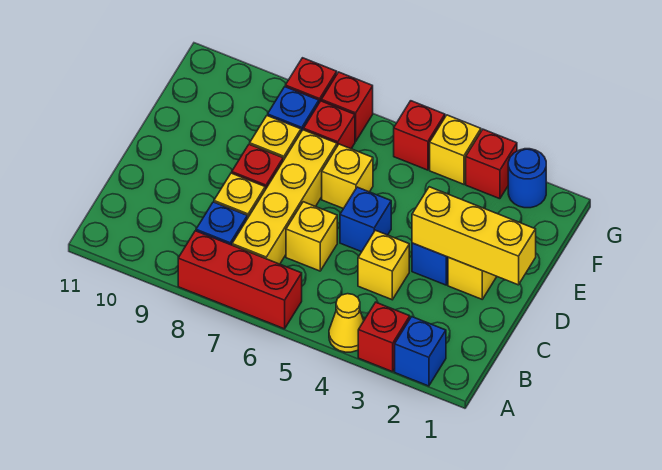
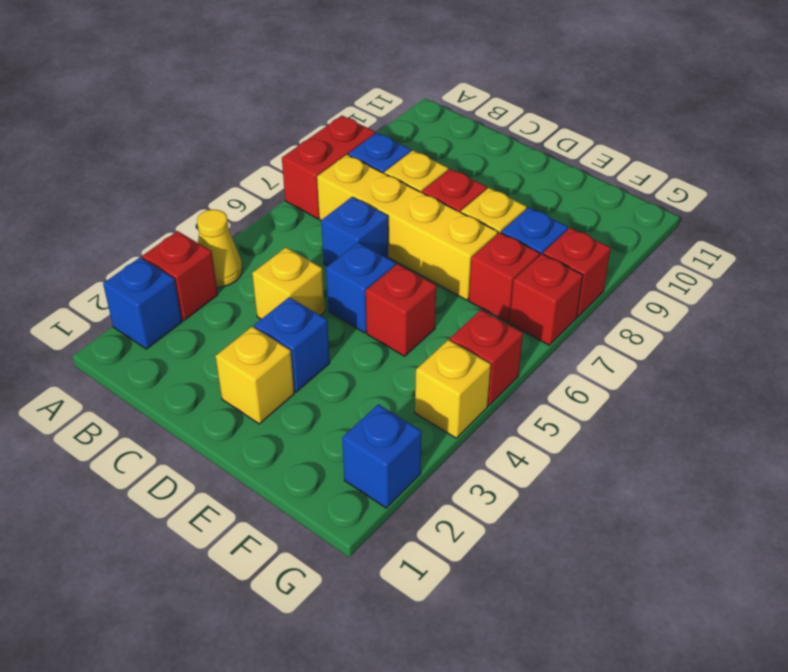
red brick A6:A8 level 1 -> red brick A7:A8 level 1
yellow brick C6 level 1 -> blue brick C6 level 1
yellow brick D1:D3 level 2 -> none
yellow brick E6 level 1 -> none
blue round brick G2 level 1 -> blue brick G2 level 1
red brick G3 level 1 -> red brick E5 level 1

